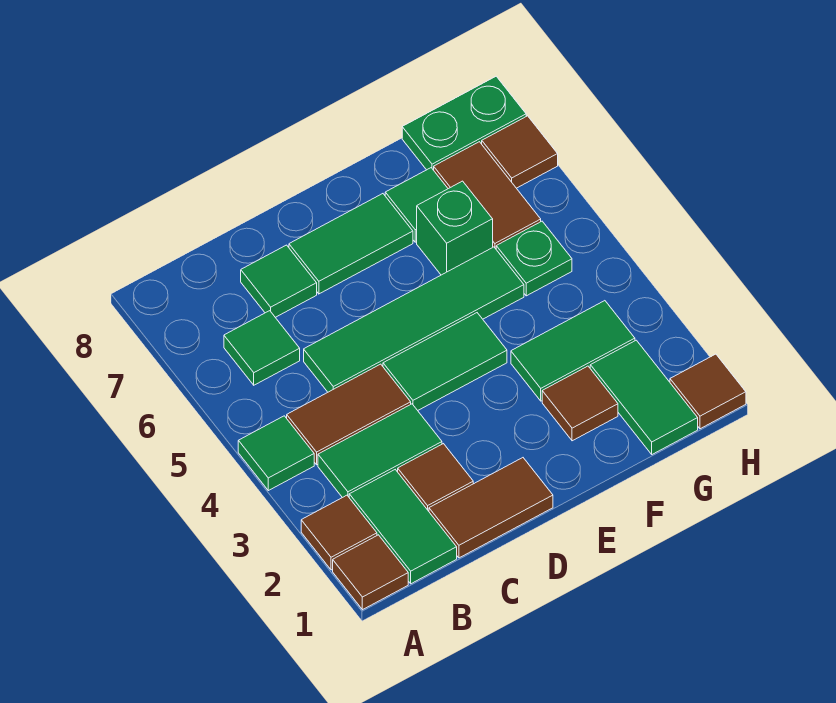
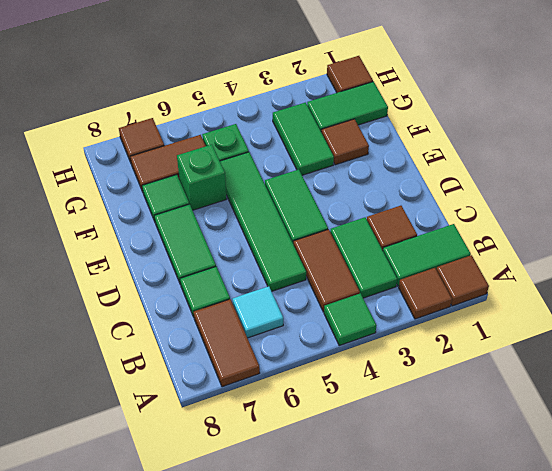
green tile B6 level 1 -> cyan tile B6 level 1
brown tile C1:D1 level 1 -> brown tile A7:B7 level 1
green plate G8:H8 level 1 -> none

